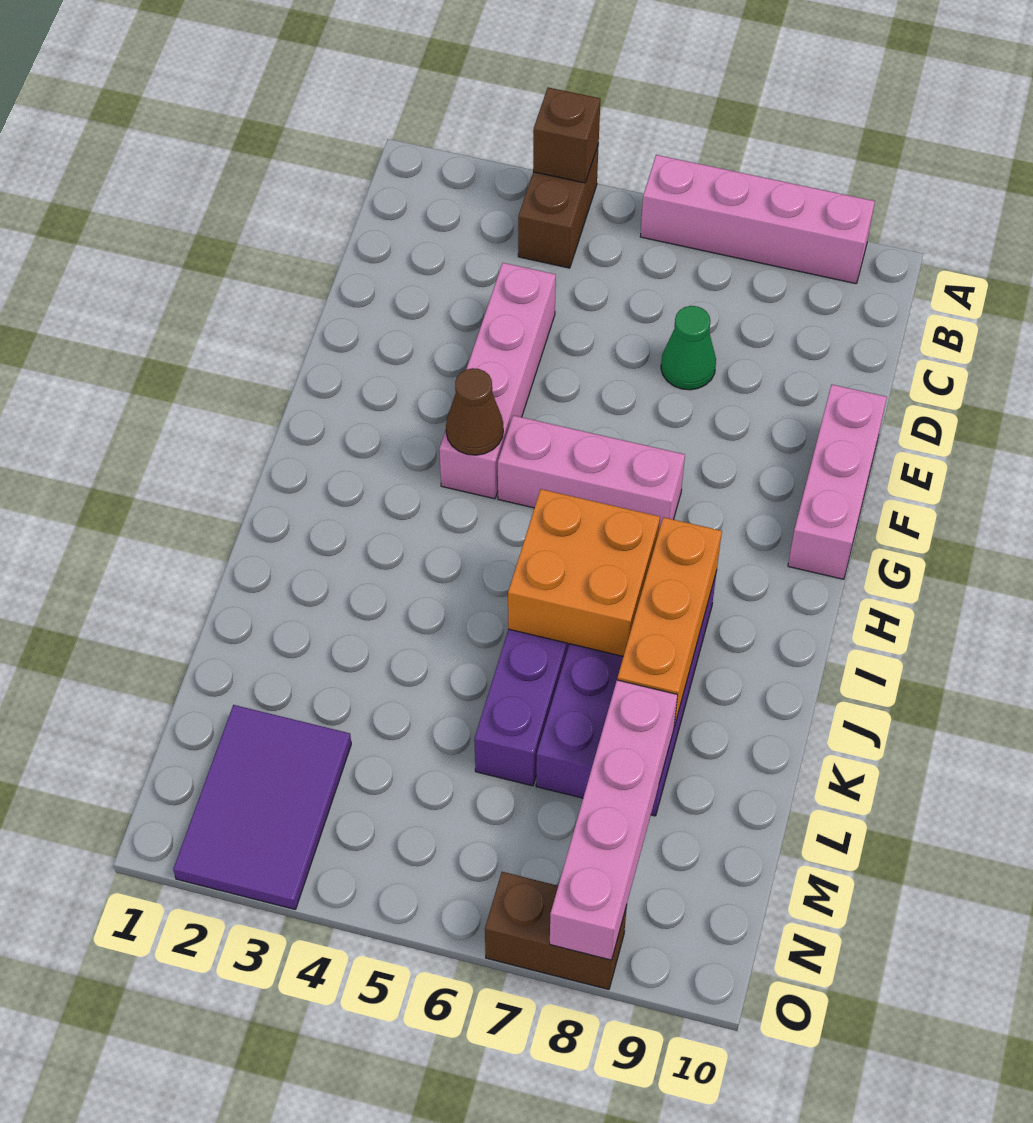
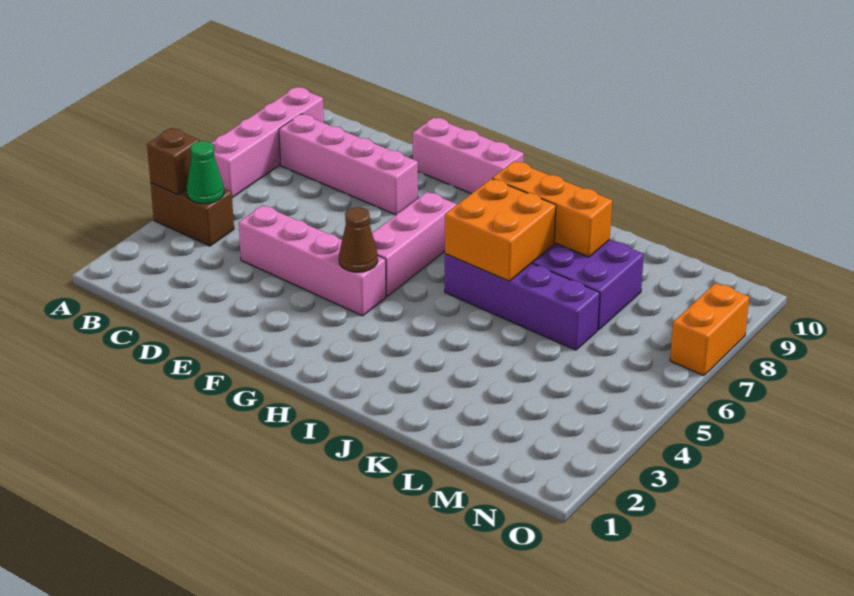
green cone D7 level 1 -> green cone B4 level 2
pink brick L8:O8 level 2 -> pink brick B8:E8 level 1
purple tile M2:O3 level 1 -> none
brown brick O7:O8 level 1 -> orange brick O7:O8 level 1

